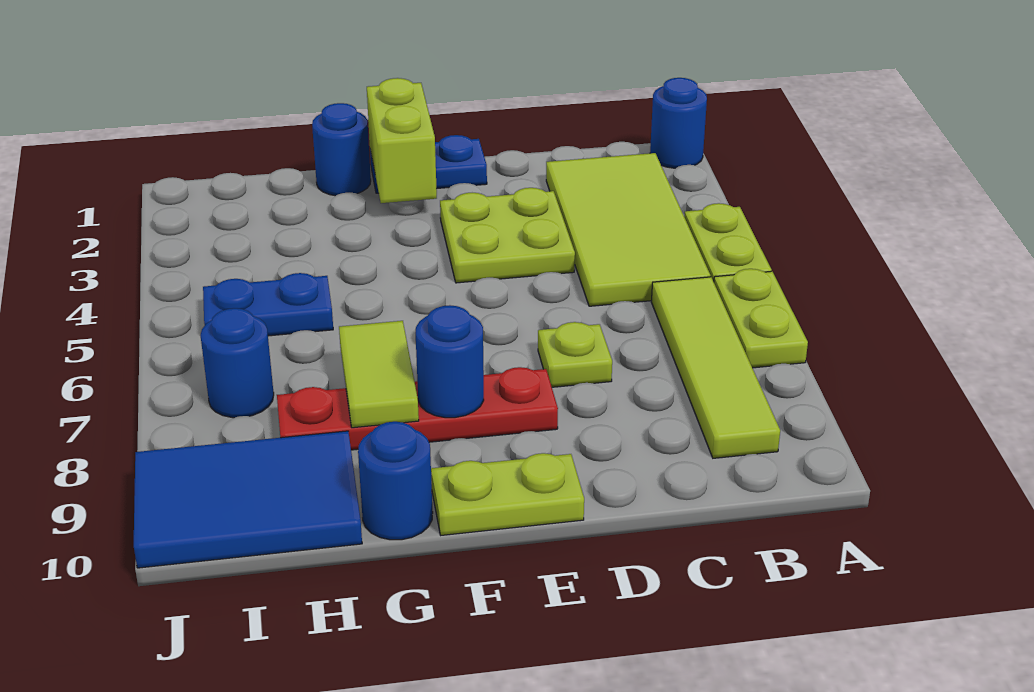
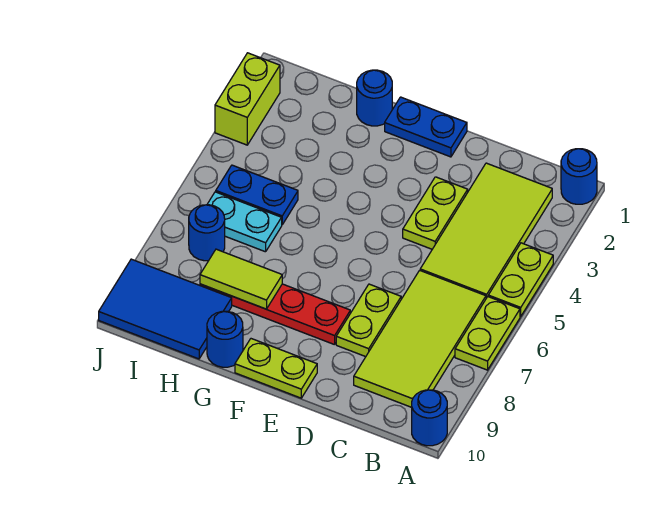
lime tile B6:B9 level 1 -> lime tile B6:C9 level 1
lime plate D3:E4 level 1 -> lime plate D3:D4 level 1
lime plate D7 level 1 -> lime plate D7:D8 level 1
lime brick F1:F2 level 2 -> lime brick J2:J3 level 1
blue round brick F8 level 2 -> blue round brick A10 level 1
lime tile G7:G8 level 2 -> lime tile G8:H8 level 2
none -> cyan plate H6:I6 level 1

